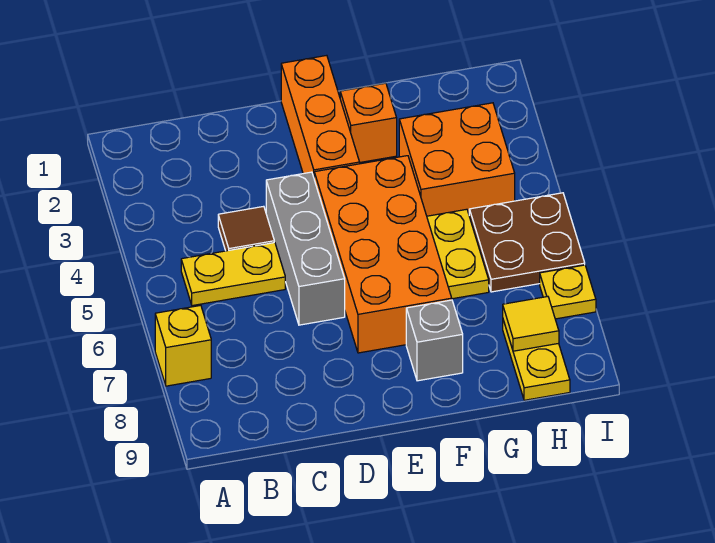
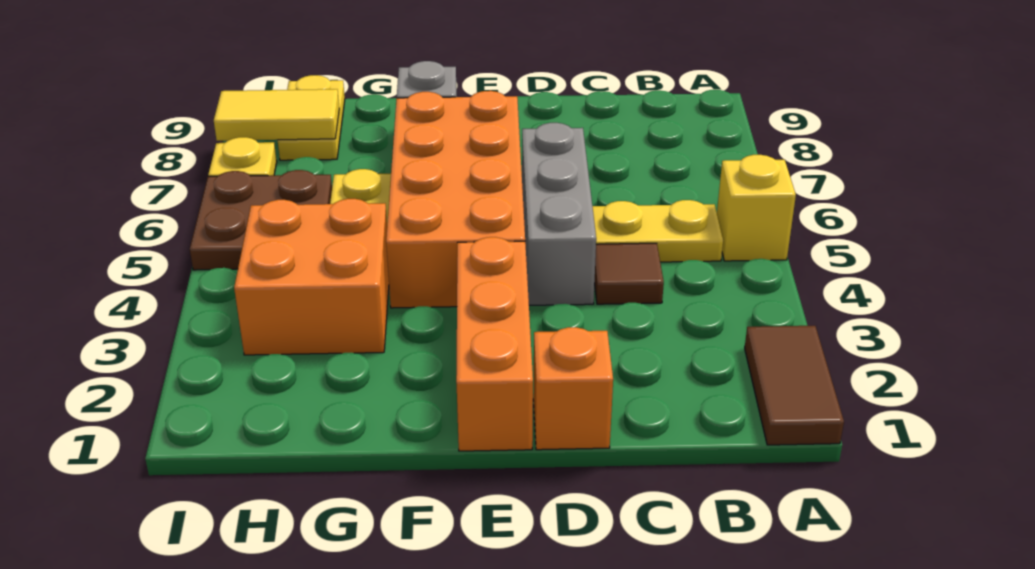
none -> brown tile A1:A2 level 1
yellow brick A7 level 1 -> yellow brick A5 level 1
orange brick F2 level 1 -> orange brick D1 level 1
yellow tile H8 level 2 -> yellow tile H8:I8 level 2

